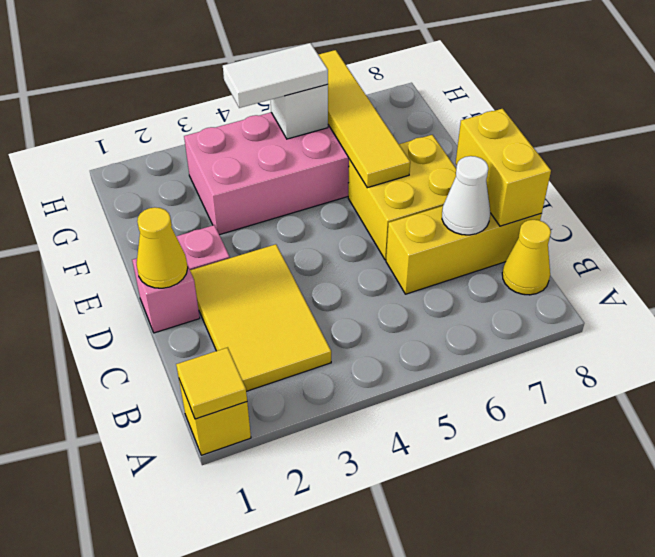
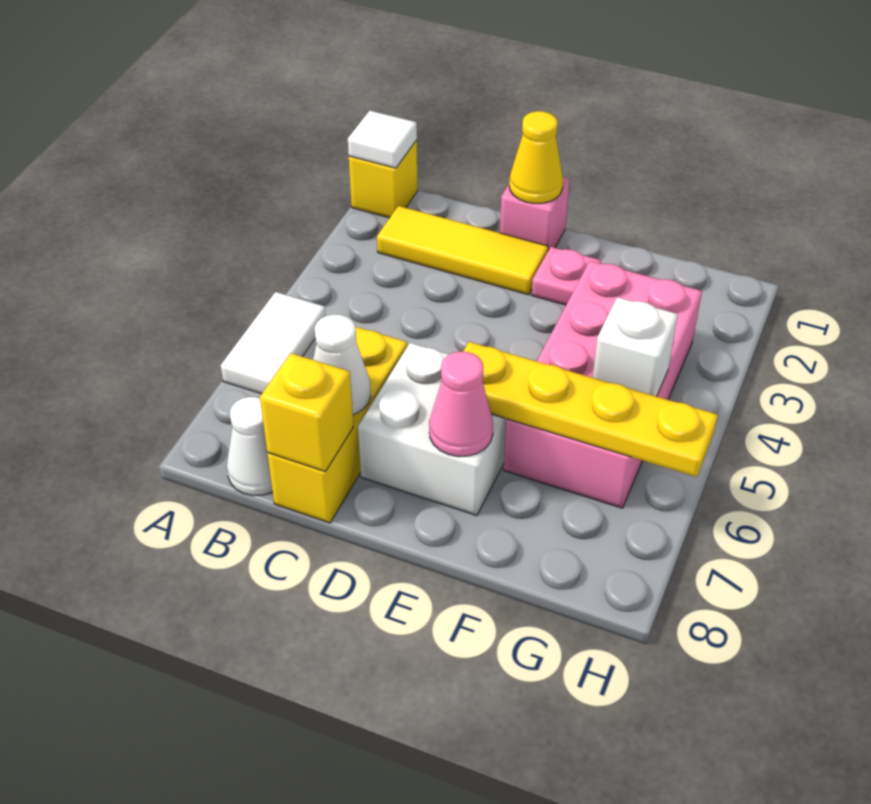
yellow tile A1 level 2 -> white tile A1 level 2
yellow tile B2:D3 level 1 -> yellow tile B2:D2 level 1
yellow cone B8 level 1 -> white cone B8 level 1
yellow brick C8:D8 level 2 -> yellow brick C8 level 2
yellow brick D6:E7 level 1 -> white brick D6:E7 level 1
yellow tile E6:H6 level 2 -> yellow plate E6:H6 level 2
none -> pink cone E7 level 2
white tile G4:G5 level 3 -> white tile A5:A6 level 1

